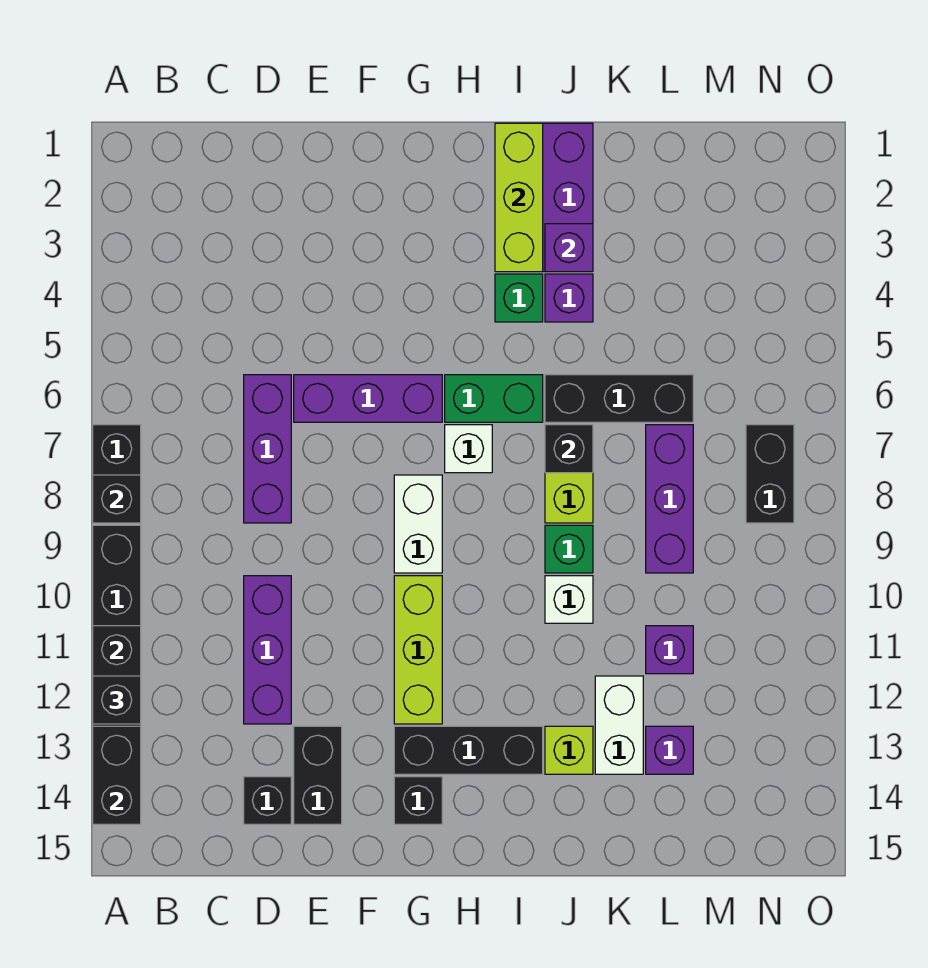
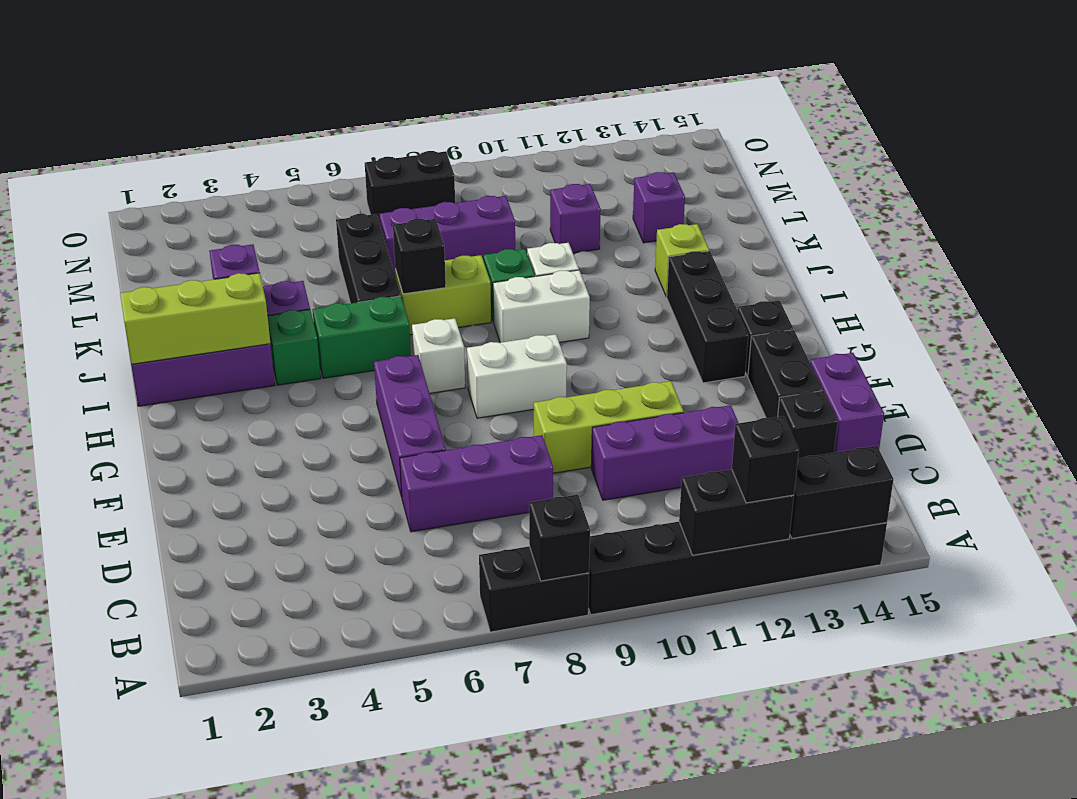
none -> purple brick D15:E15 level 1
black brick E13:E14 level 1 -> black brick E14:F14 level 1
lime brick G10:G12 level 1 -> lime brick E9:E11 level 1
green brick H6:I6 level 1 -> green brick I5:I6 level 1
white brick K12:K13 level 1 -> white brick I9:I10 level 1

